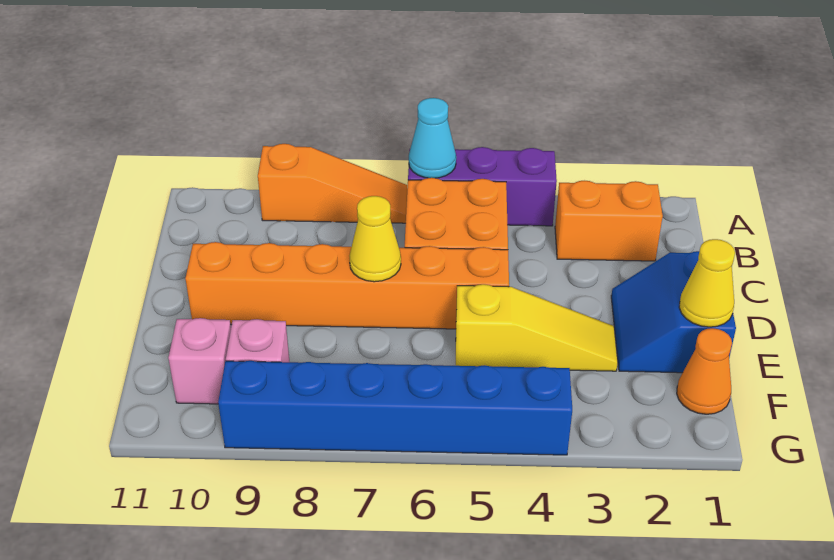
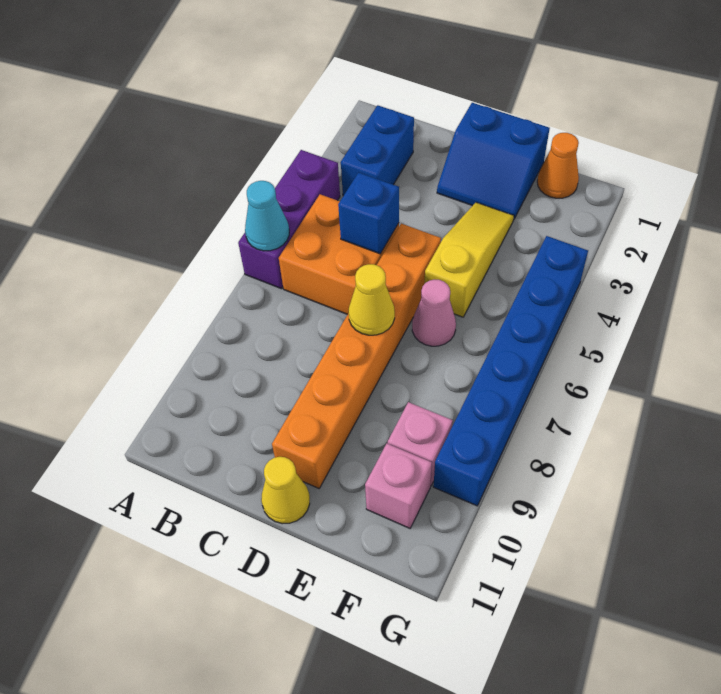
orange slope A7:A9 level 1 top 9 -> none
orange brick B2:B3 level 1 -> blue brick B2:B3 level 1
none -> blue brick C5 level 2
yellow cone E1 level 2 -> yellow cone D11 level 1
none -> pink cone E6 level 1

